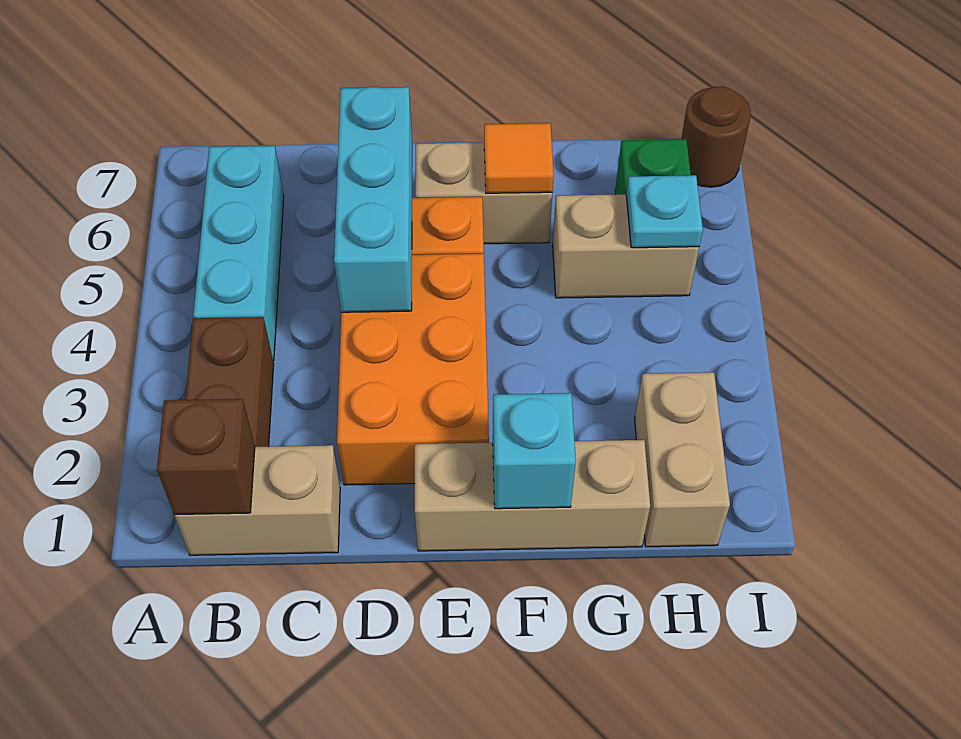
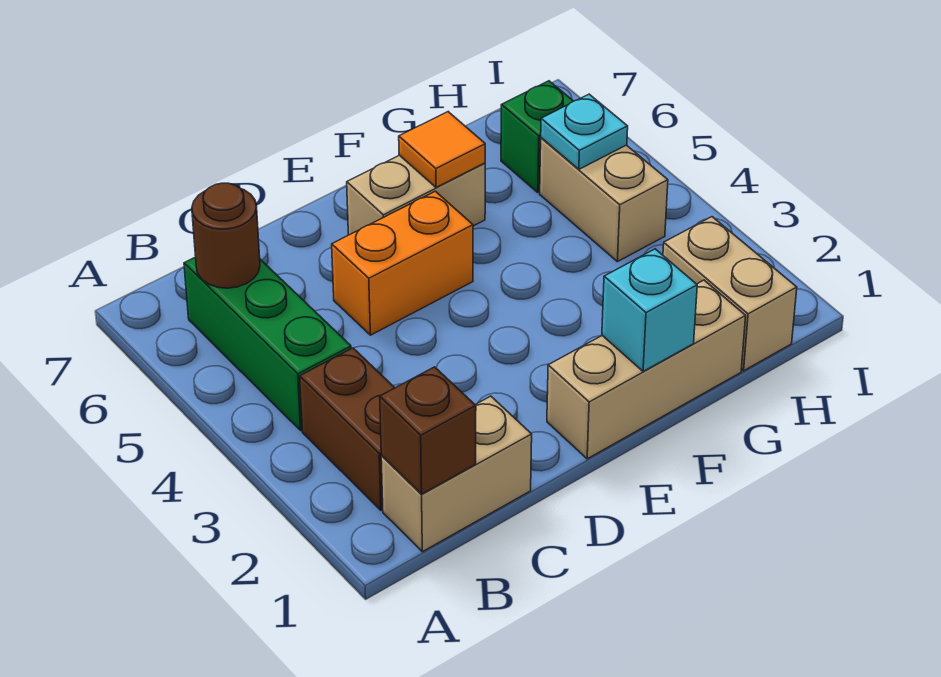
cyan brick B4:B6 level 1 -> green brick B4:B6 level 1
orange brick D2:E4 level 1 -> none
cyan brick D4:D6 level 2 -> none
tan brick G5:H5 level 1 -> tan brick H4:H5 level 1
brown round brick I7 level 1 -> brown round brick B6 level 2

